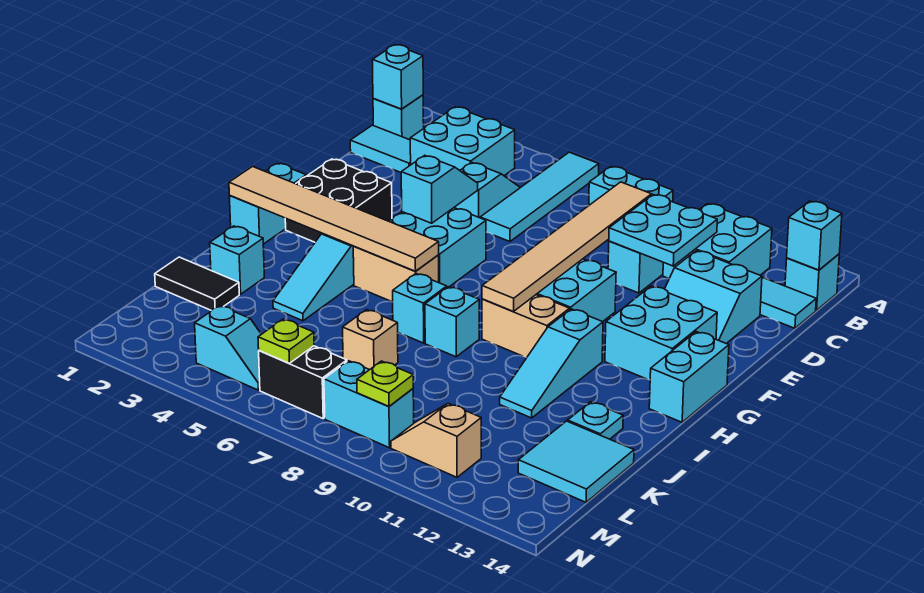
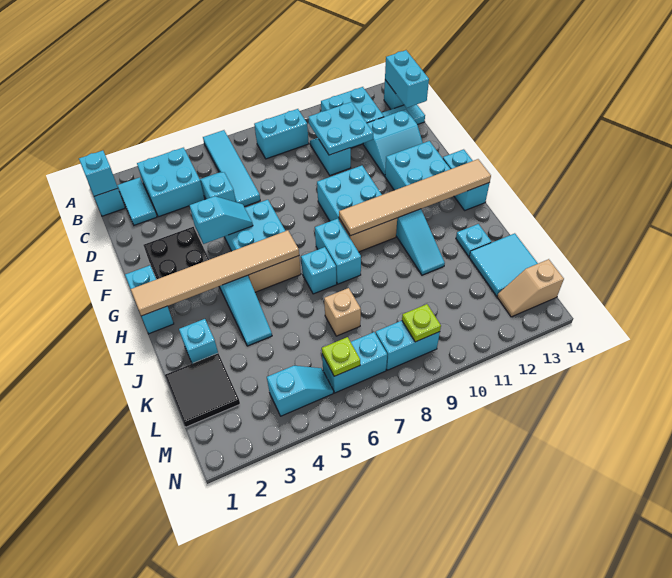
cyan brick B14 level 2 -> cyan brick B14:C14 level 2
cyan tile C1:C2 level 1 -> cyan tile B2:C2 level 1
tan tile C9:H9 level 2 -> tan tile H9:H14 level 2
cyan slope E5:F5 level 2 top F -> cyan slope F4:F5 level 2 top 4
cyan brick I8 level 1 -> cyan brick H8:I8 level 1
black tile K1:K2 level 1 -> black tile K1:L2 level 1
black brick M6:M7 level 1 -> cyan brick M6:M7 level 1
tan slope M10:M11 level 1 top 11 -> tan slope M13:M14 level 1 top 14

